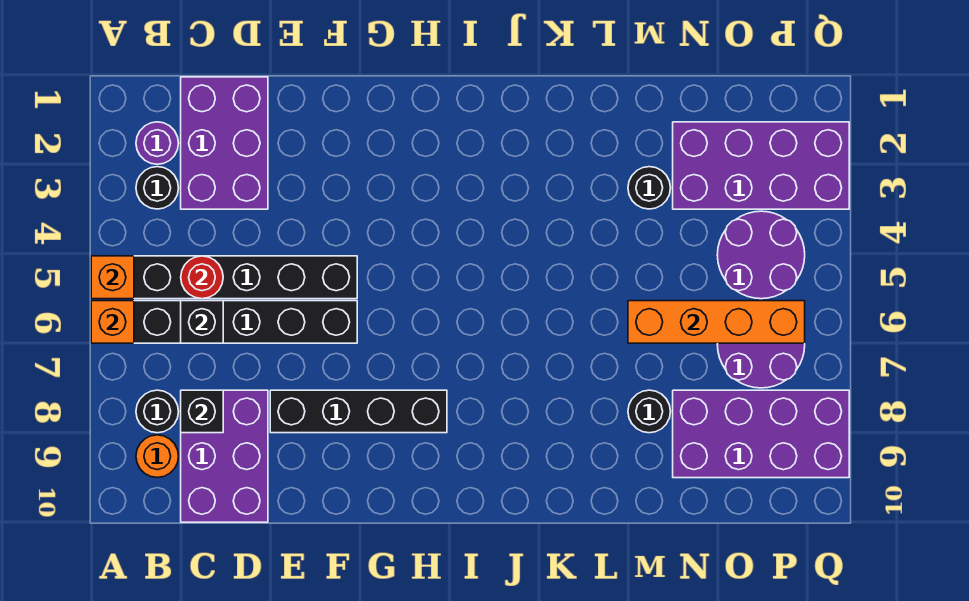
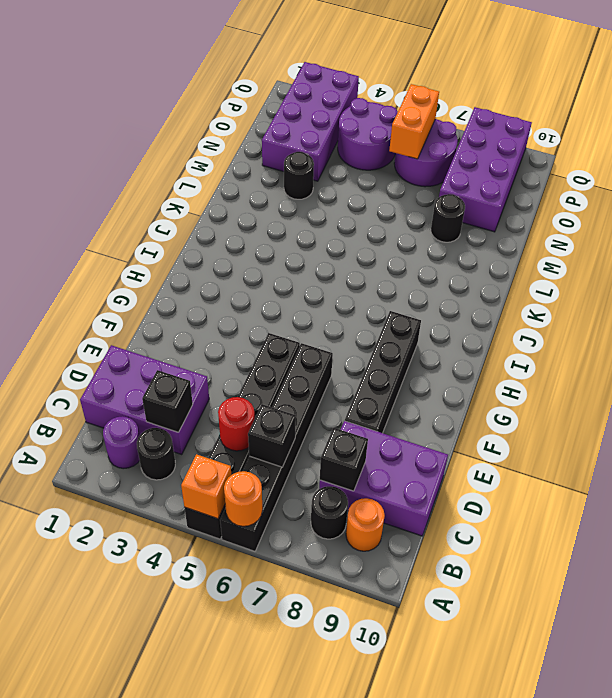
orange brick A6 level 2 -> orange round brick A6 level 2
none -> black brick C3 level 2
orange brick M6:P6 level 2 -> orange brick O6:P6 level 2

